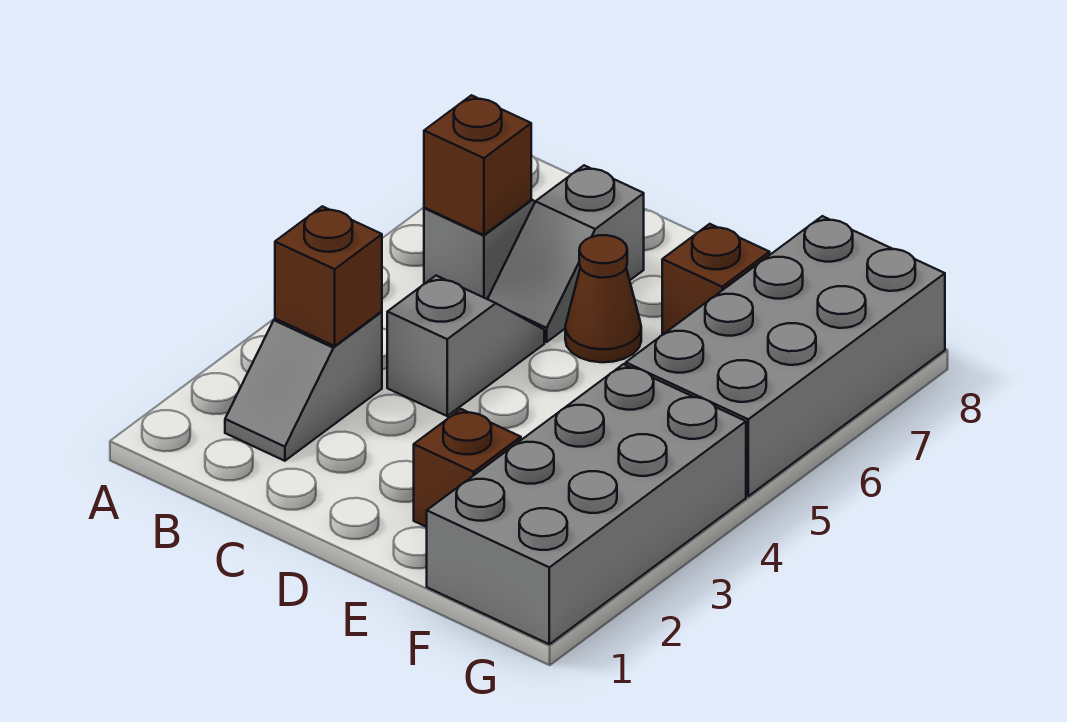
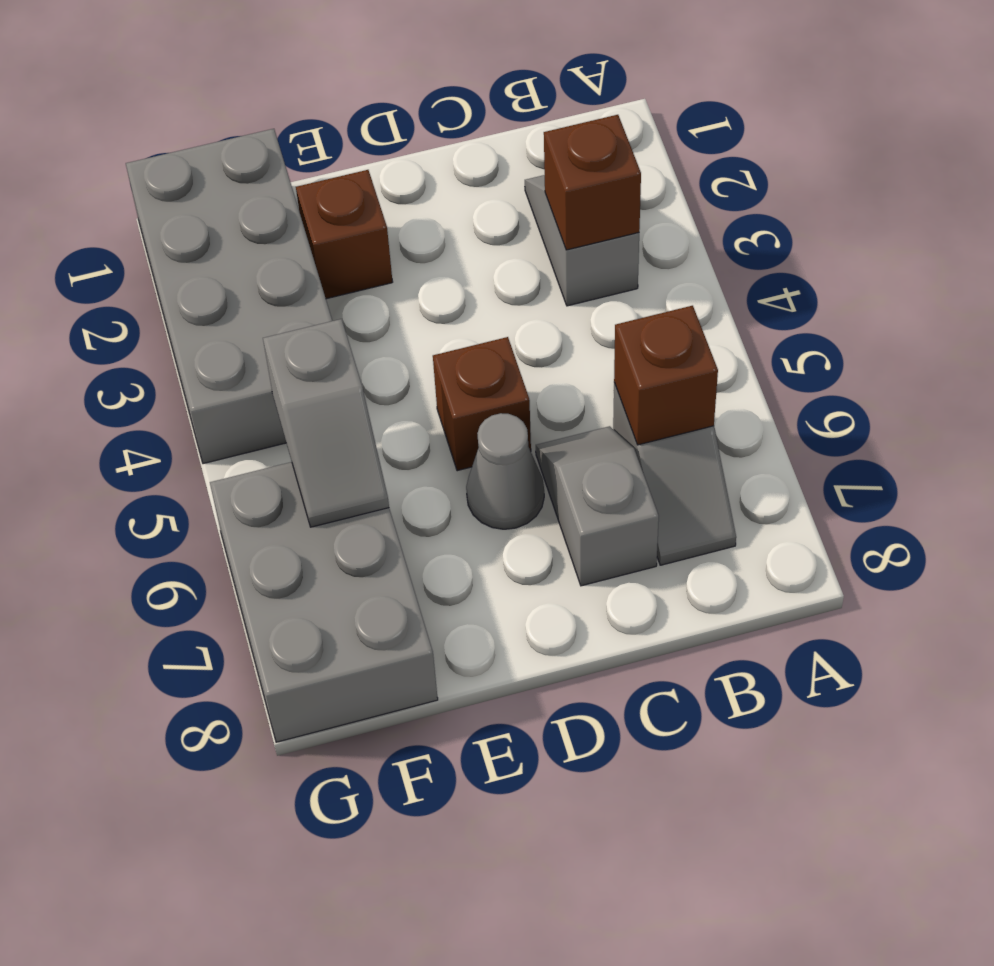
grey slope C4:C5 level 1 top 4 -> grey slope F5:F6 level 2 top 5
brown cone D6 level 1 -> grey cone D6 level 1
brown brick E7 level 1 -> brown brick D5 level 1
grey brick F5:G8 level 1 -> grey brick F6:G8 level 1

